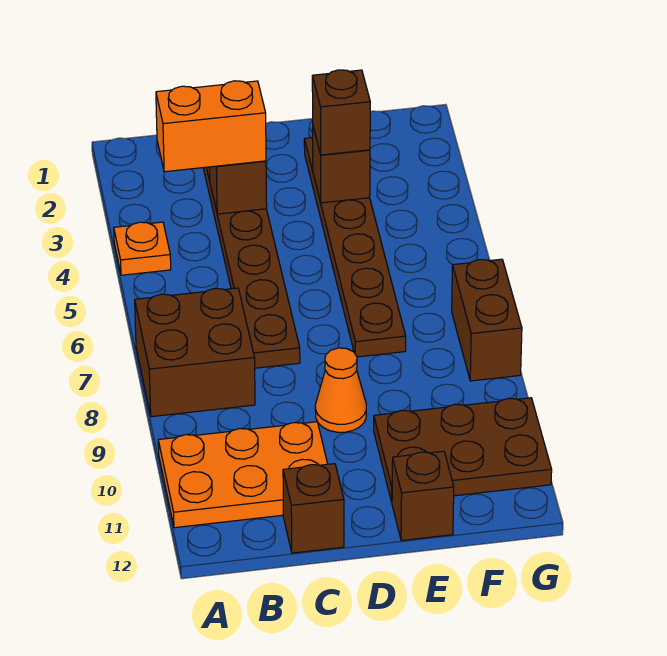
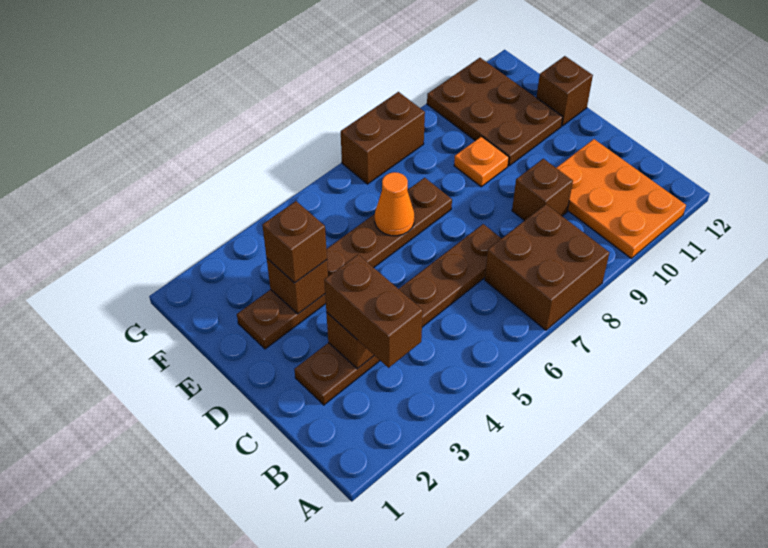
orange plate A4 level 1 -> orange plate E9 level 1
orange brick B3:C3 level 3 -> brown brick B3:C3 level 3
brown brick C12 level 1 -> brown brick C9 level 1
orange cone D9 level 1 -> orange cone E6 level 2

